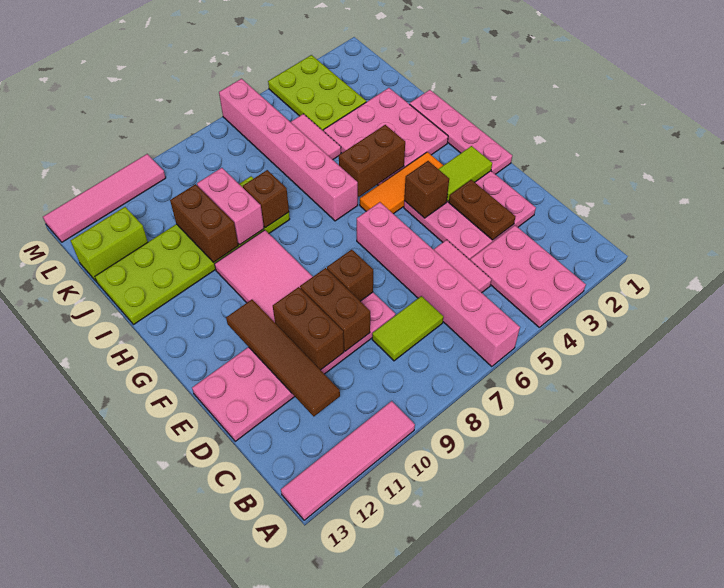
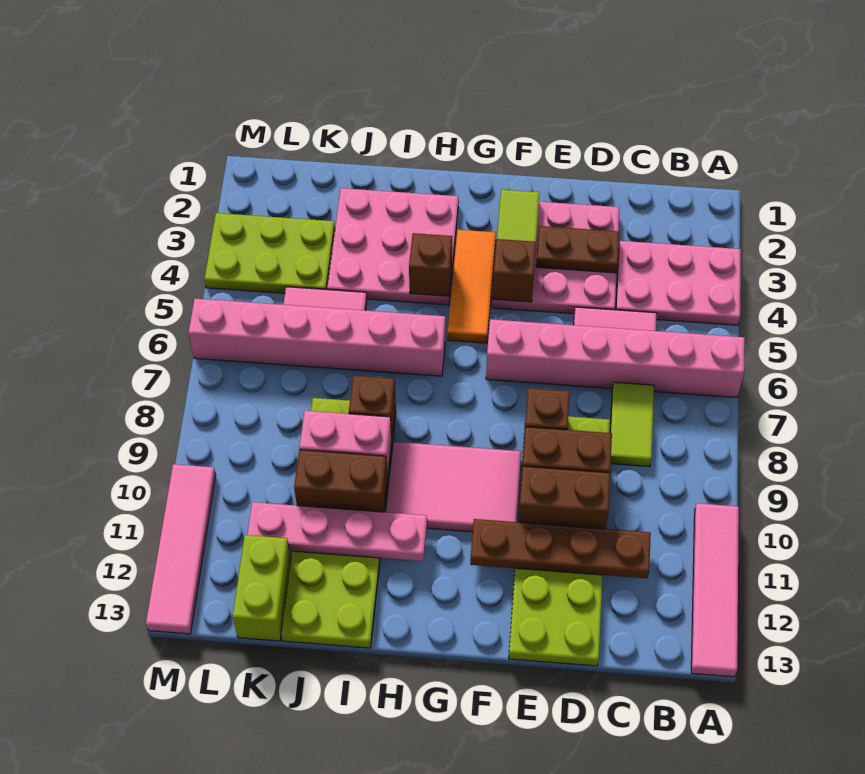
brown tile C11:F11 level 2 -> brown plate C11:F11 level 2
pink plate D8:E13 level 1 -> lime plate D8:E13 level 1
pink plate F1:I1 level 1 -> pink plate H11:K11 level 2
brown brick H4:H5 level 2 -> brown brick H4 level 2

